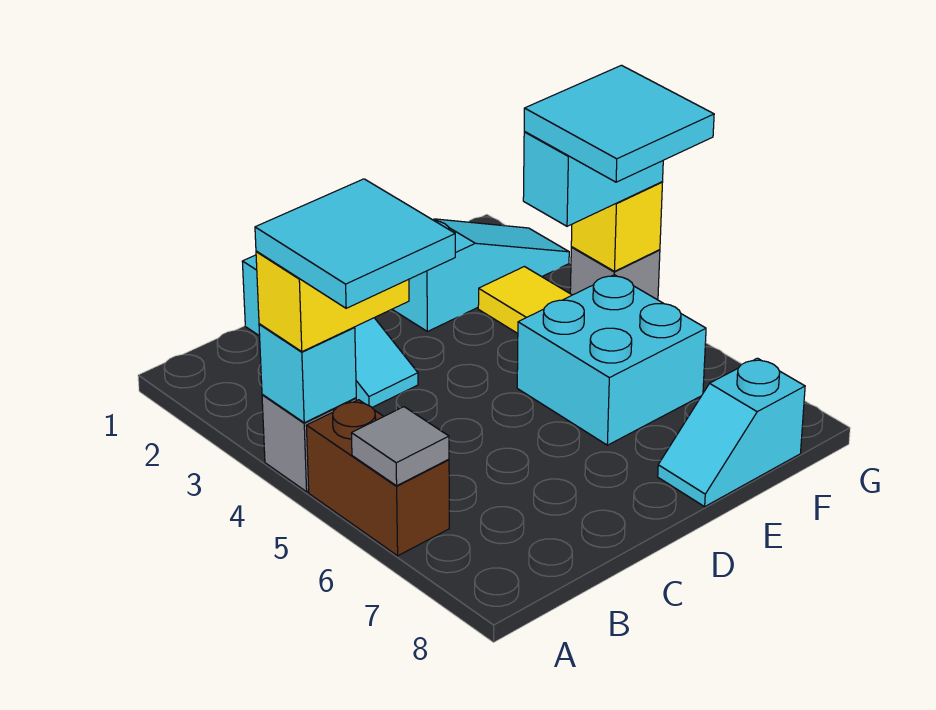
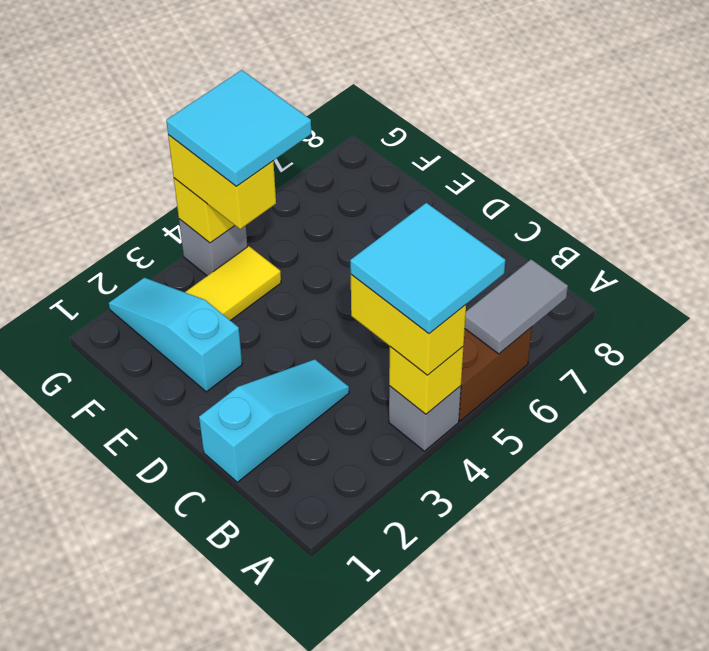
cyan brick A4 level 2 -> yellow brick A4 level 2
grey tile A6 level 2 -> grey tile A6:A7 level 2
cyan brick E5:F6 level 1 -> none
cyan slope E8:F8 level 1 top F -> none
cyan brick F4:G4 level 3 -> yellow brick F4:G4 level 3

